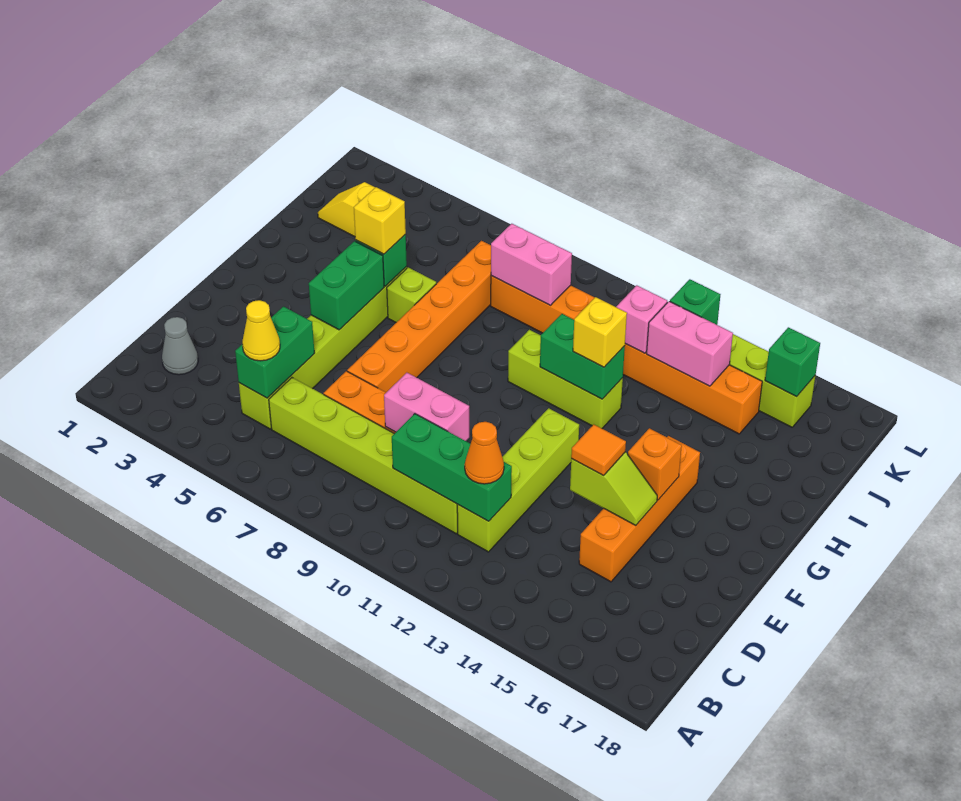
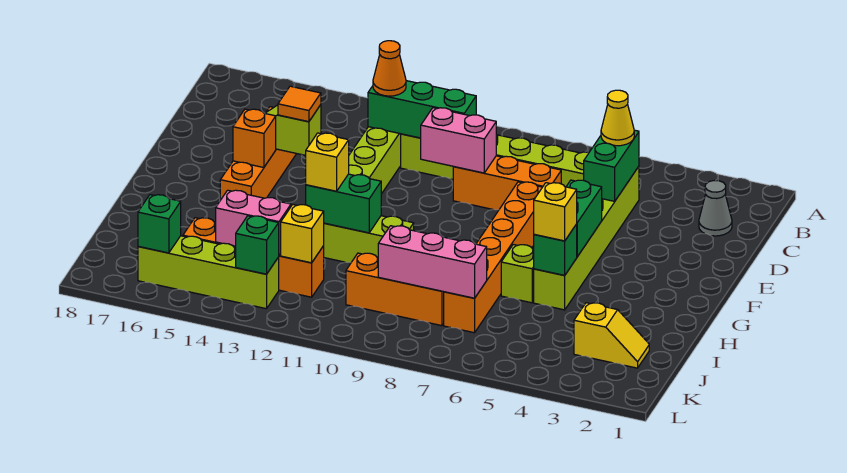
pink brick J8:J9 level 2 -> pink brick J7:J9 level 2
pink brick J12 level 2 -> yellow brick J12 level 2

